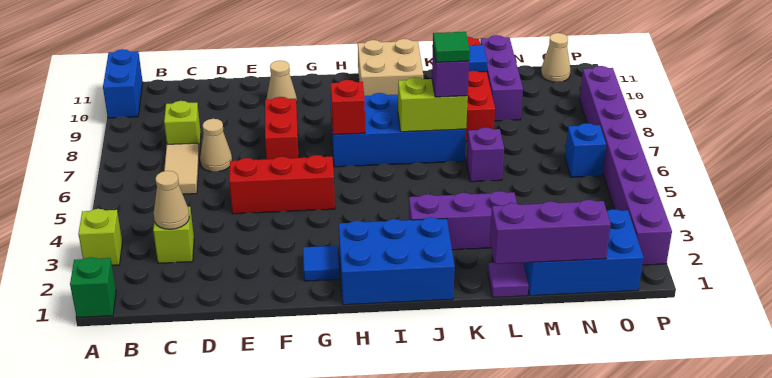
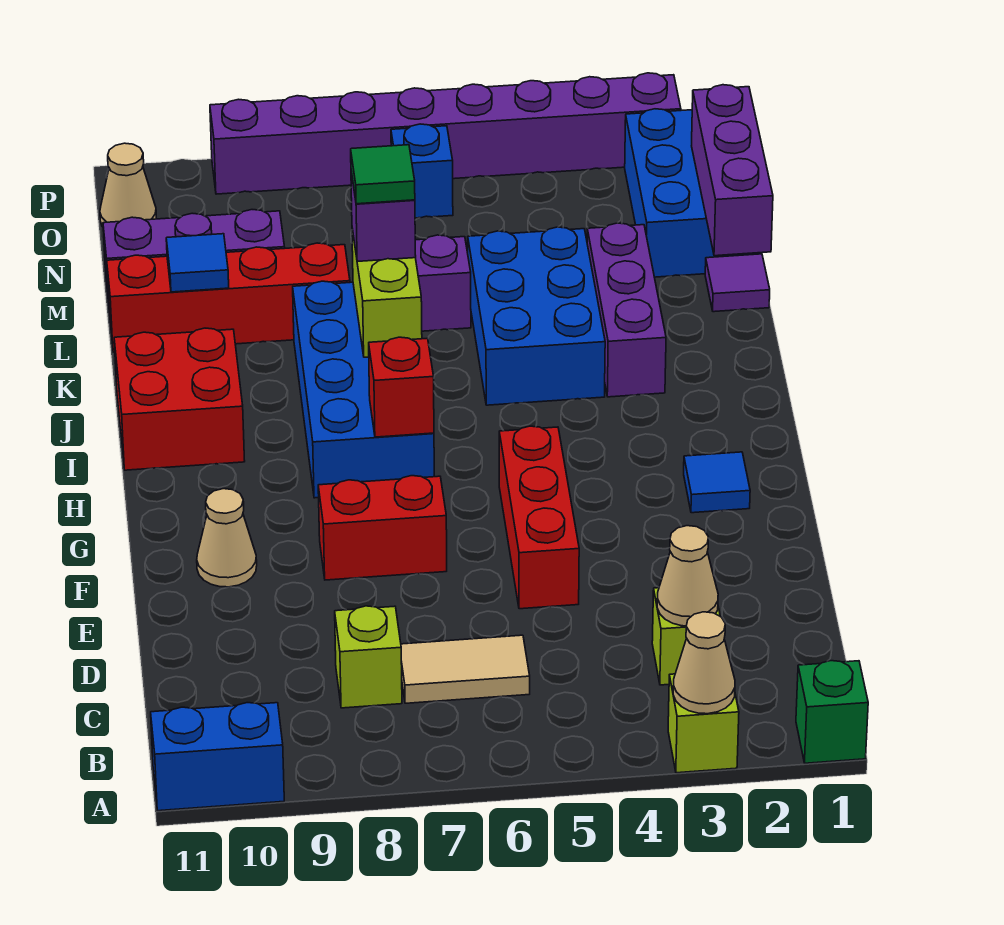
tan cone D7 level 1 -> tan cone A3 level 2
blue brick H1:J2 level 1 -> blue brick J4:L5 level 1
tan brick I10:J11 level 1 -> red brick I10:J11 level 1

